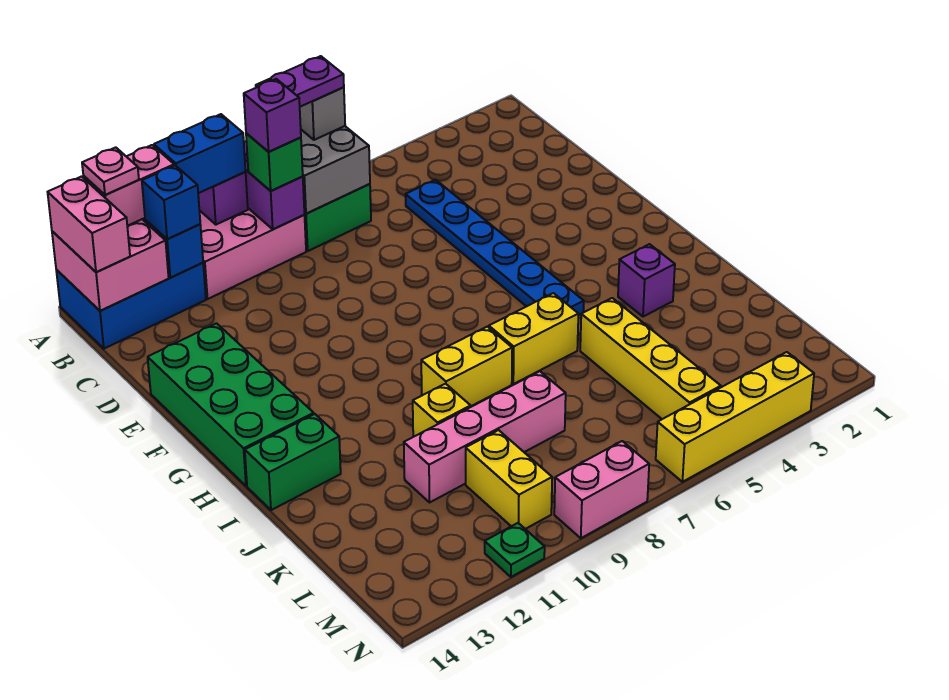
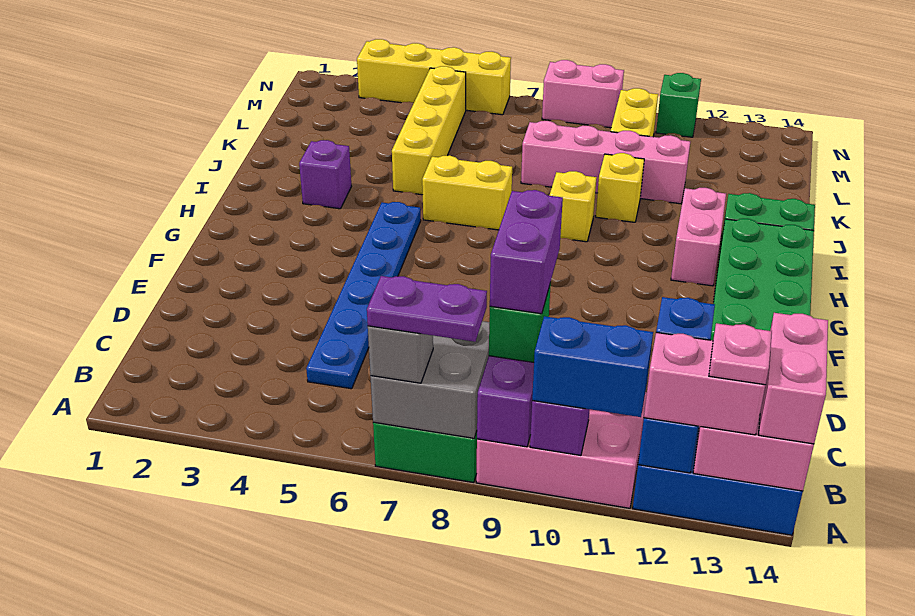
purple brick B9 level 4 -> purple brick B9:C9 level 4
none -> pink brick H12:I12 level 1
yellow brick I8:I9 level 1 -> yellow brick I9 level 1
green plate N11 level 1 -> green brick N11 level 1

